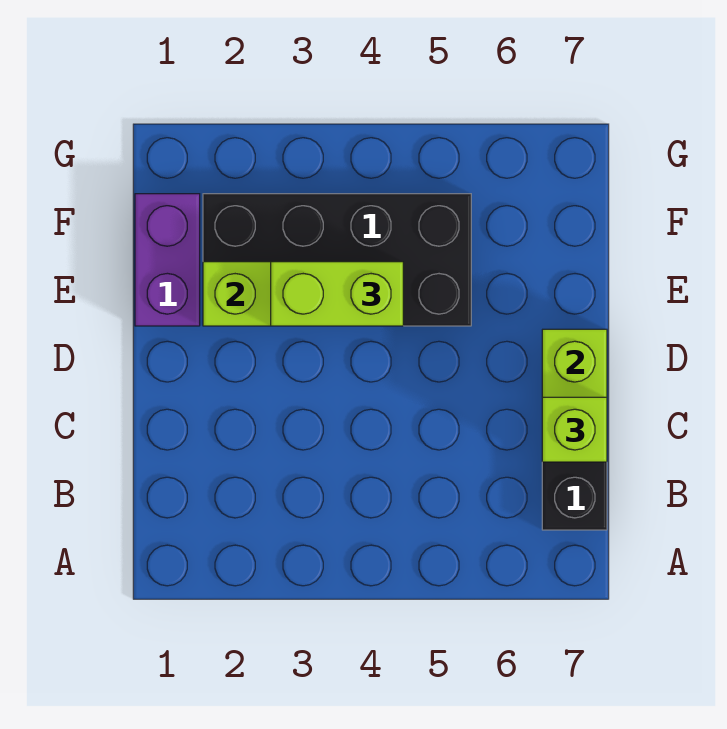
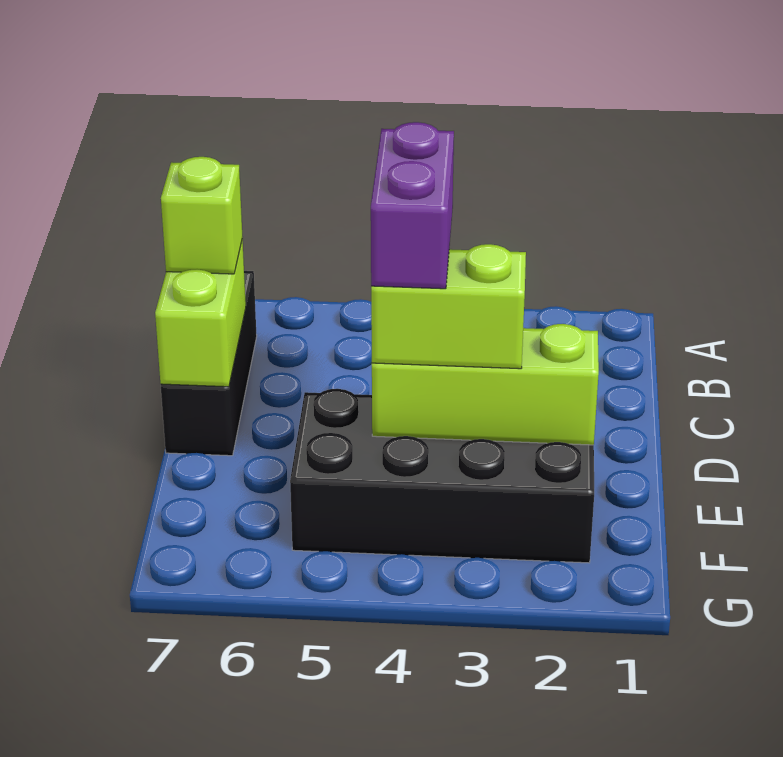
purple brick E1:F1 level 1 -> purple brick D4:E4 level 4

